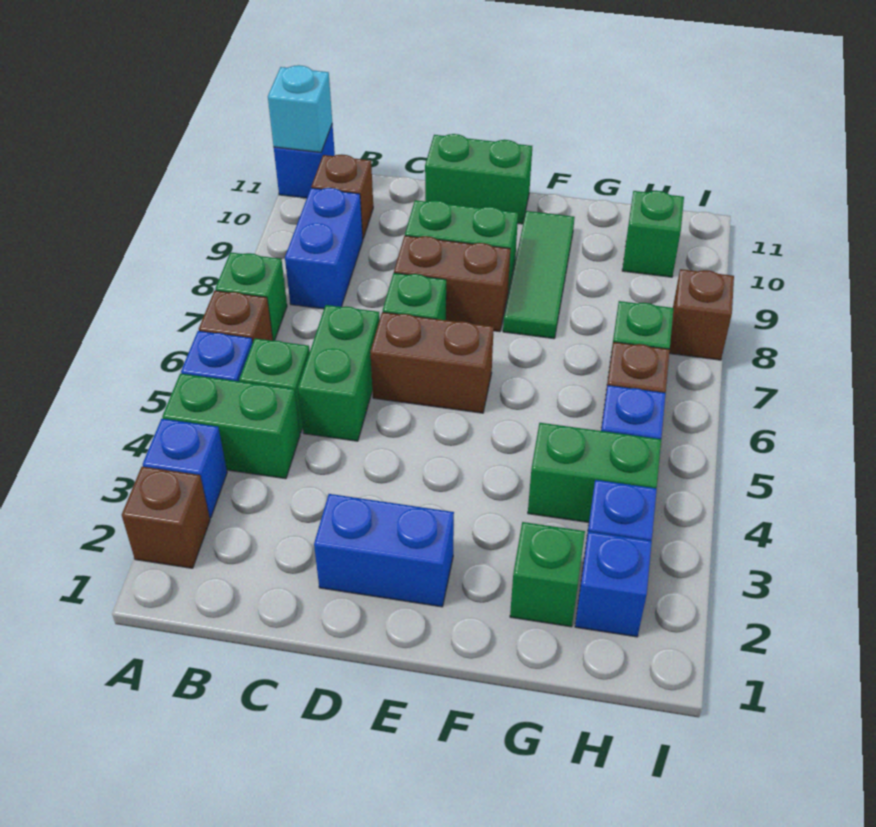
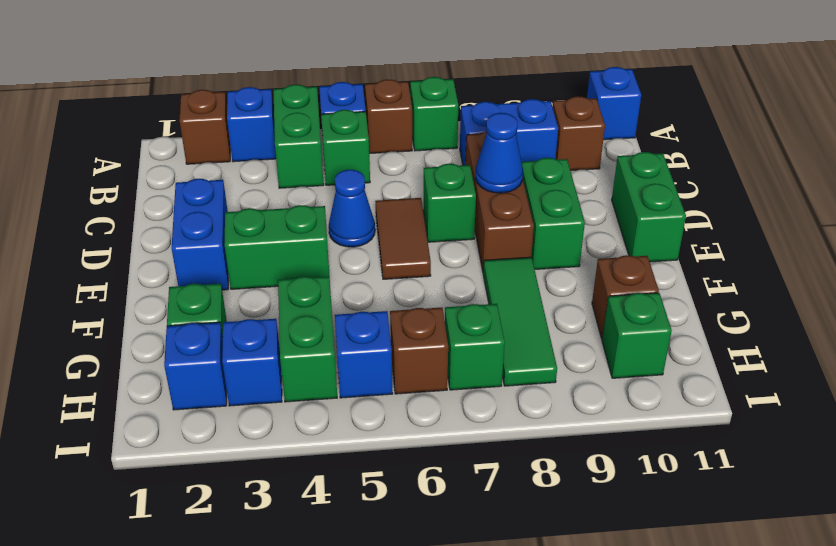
cyan brick A11 level 2 -> none
green brick C5:C6 level 1 -> green brick E3:E4 level 1
none -> blue cone D5 level 1
brown brick D6:E6 level 1 -> brown tile D6:E6 level 1
brown brick D8:E8 level 1 -> brown brick C8:E8 level 1
none -> blue cone D8 level 2
green tile F8:F10 level 1 -> green tile F8:H8 level 1
brown brick I8 level 1 -> brown brick G10 level 1

